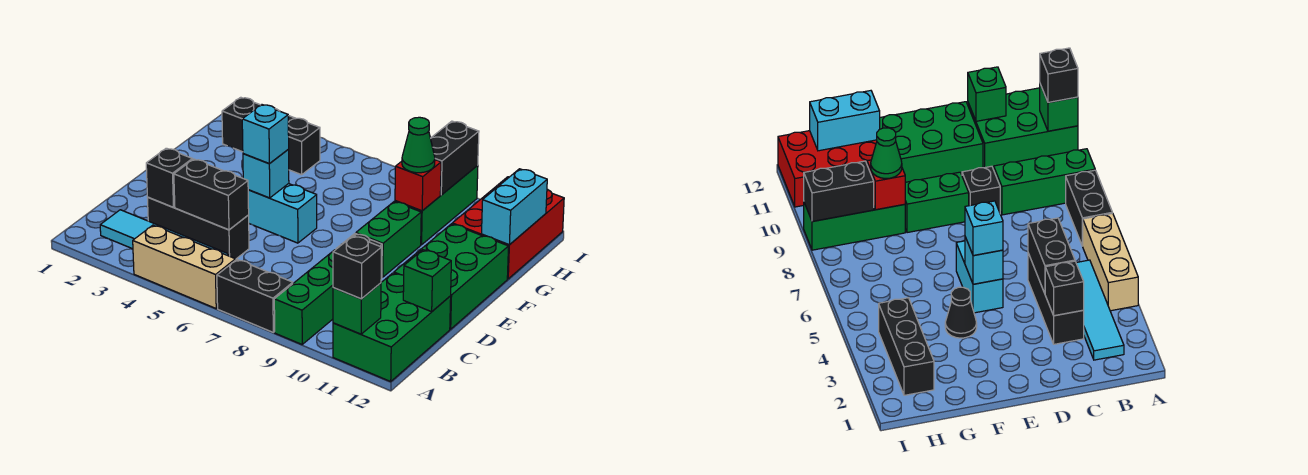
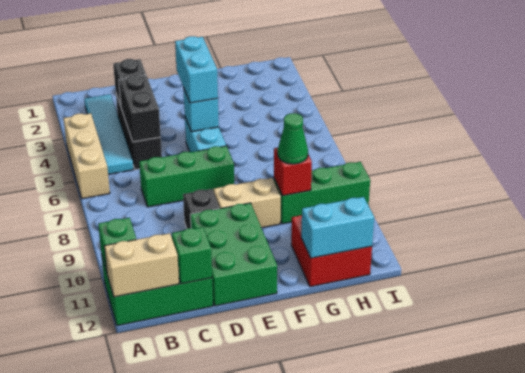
black brick A7:A8 level 1 -> none
green brick A9:C9 level 1 -> green brick C7:E7 level 1
black brick A11 level 3 -> none
none -> tan brick A12:B12 level 2
green brick D11:F12 level 1 -> green brick D10:E12 level 1
cyan brick E5 level 3 -> cyan brick E4:E5 level 3
green brick E9:F9 level 1 -> tan brick E9:F9 level 1
black cone F4 level 1 -> none
red brick G11:I12 level 1 -> red brick G11:H12 level 1
black brick H2:H4 level 1 -> none
black brick H9:I9 level 2 -> none

